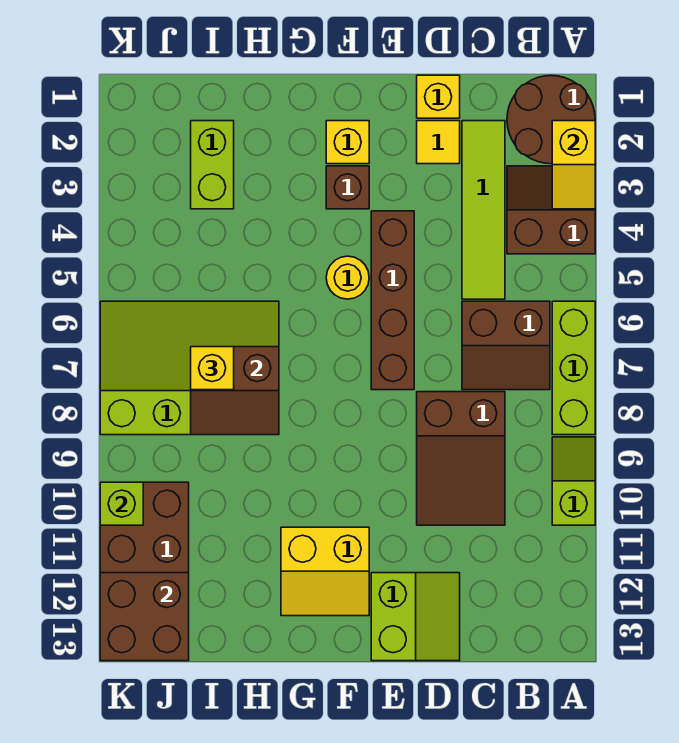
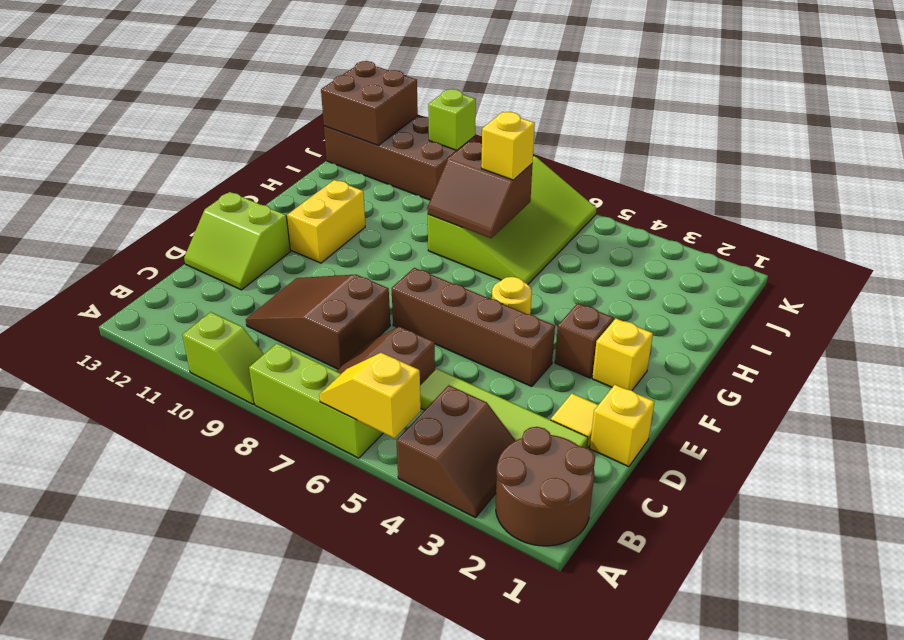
yellow slope A2:A3 level 2 top 2 -> yellow slope A5:A6 level 2 top 5
brown slope H7:I8 level 2 top 7 -> brown slope H7:I8 level 2 top I
lime brick I2:I3 level 1 -> none

